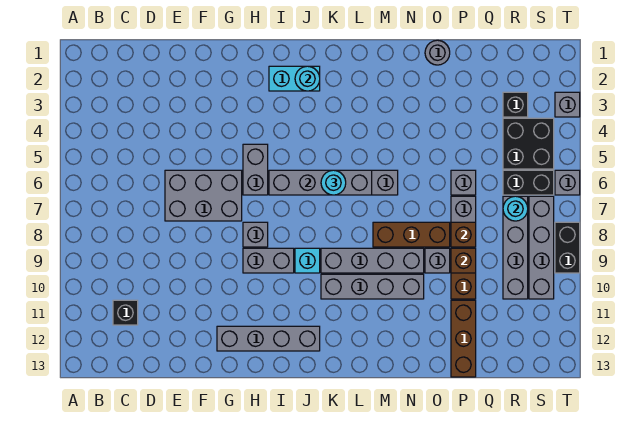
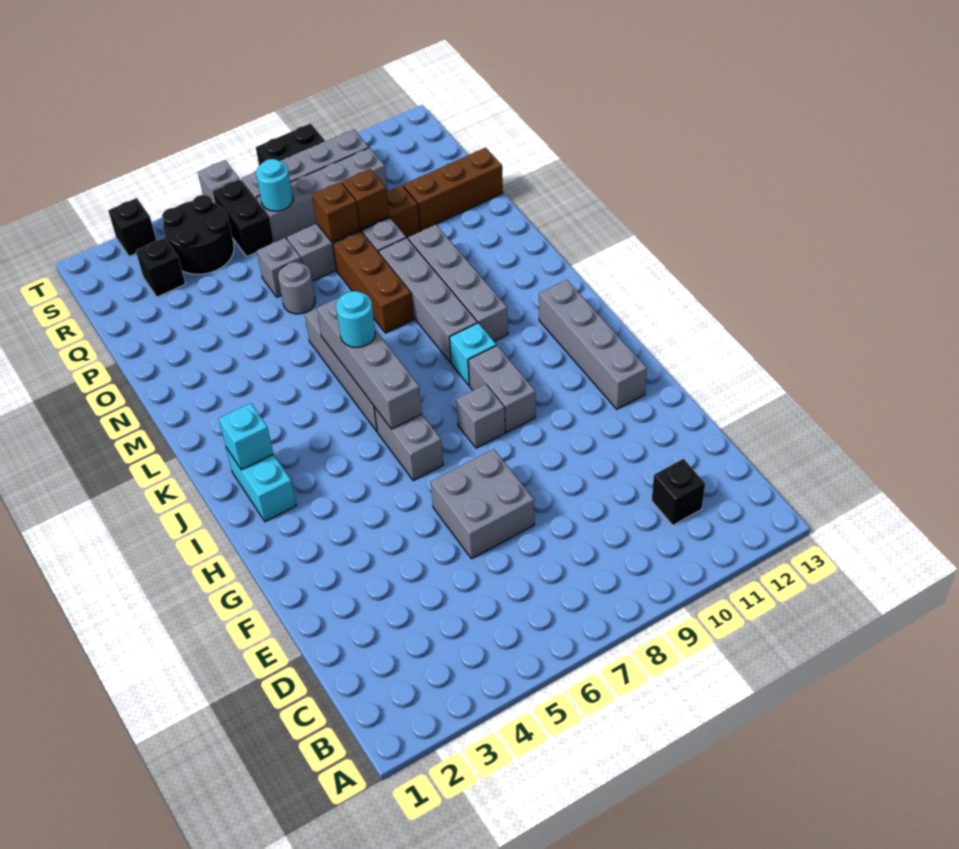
grey brick E6:G7 level 1 -> grey brick E6:F7 level 1
grey brick H5:H6 level 1 -> grey brick H6:I6 level 1
cyan round brick J2 level 2 -> cyan brick J2 level 2
grey round brick O1 level 1 -> grey round brick O6 level 1
black brick R4:S5 level 1 -> black round brick R4:S5 level 1
grey brick T3 level 1 -> black brick T3 level 1

